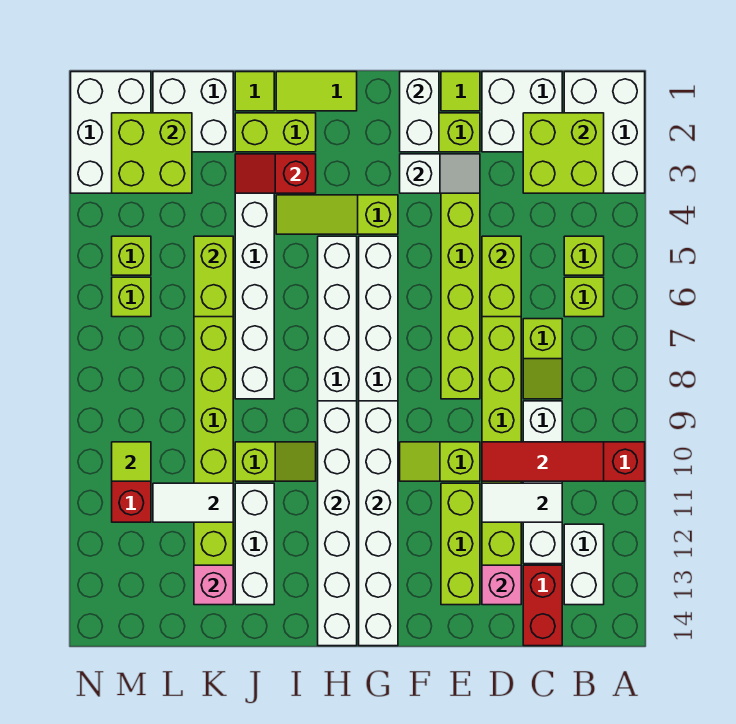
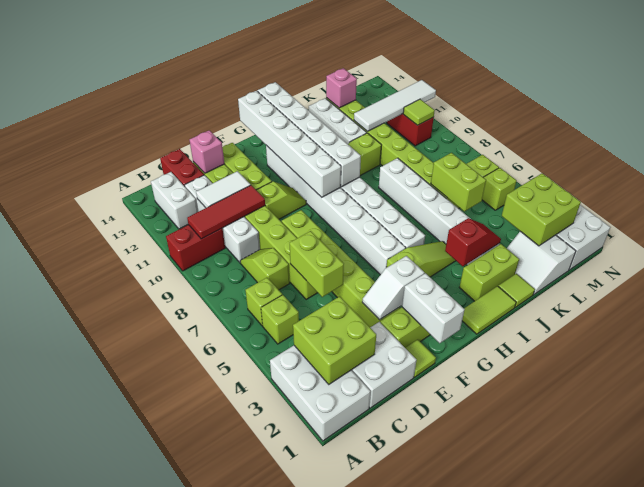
white brick K1:L2 level 1 -> white slope K1:L2 level 1 top L
white tile K11:L11 level 2 -> white tile K11:N11 level 2

